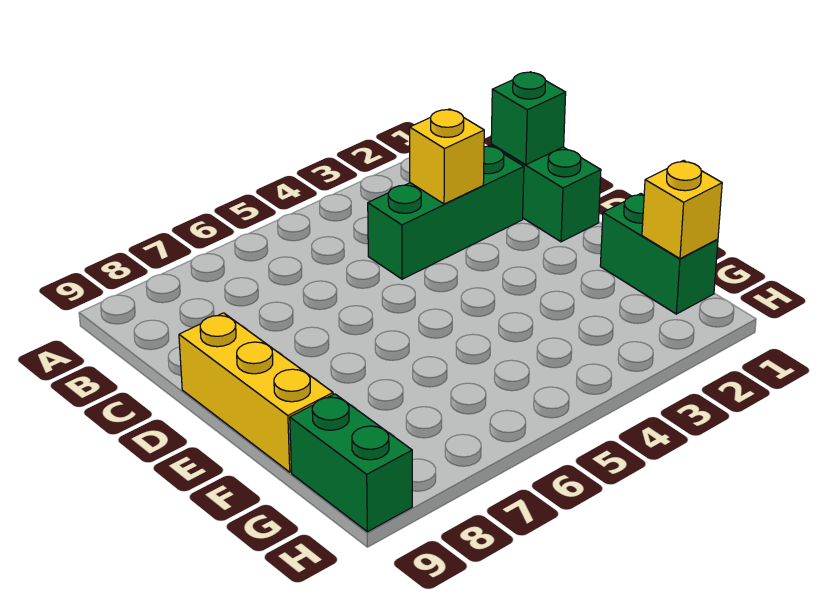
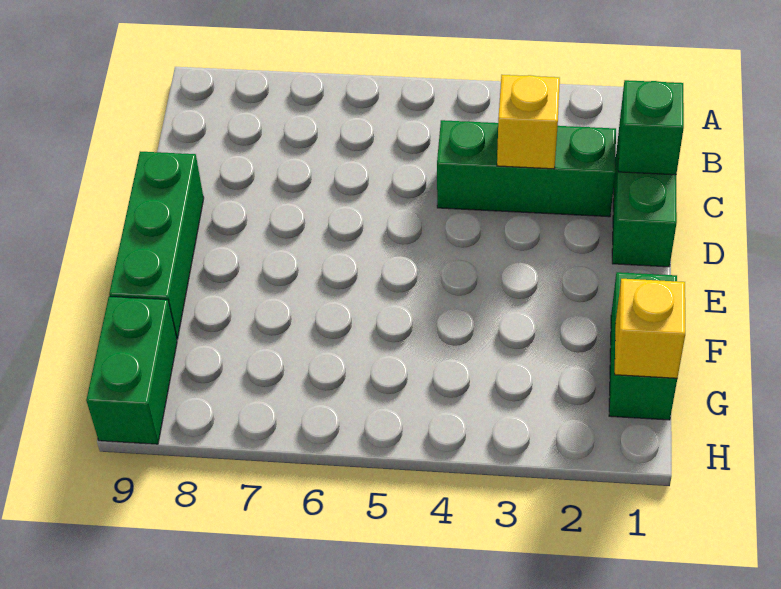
yellow brick D9:F9 level 1 -> green brick D9:F9 level 1

